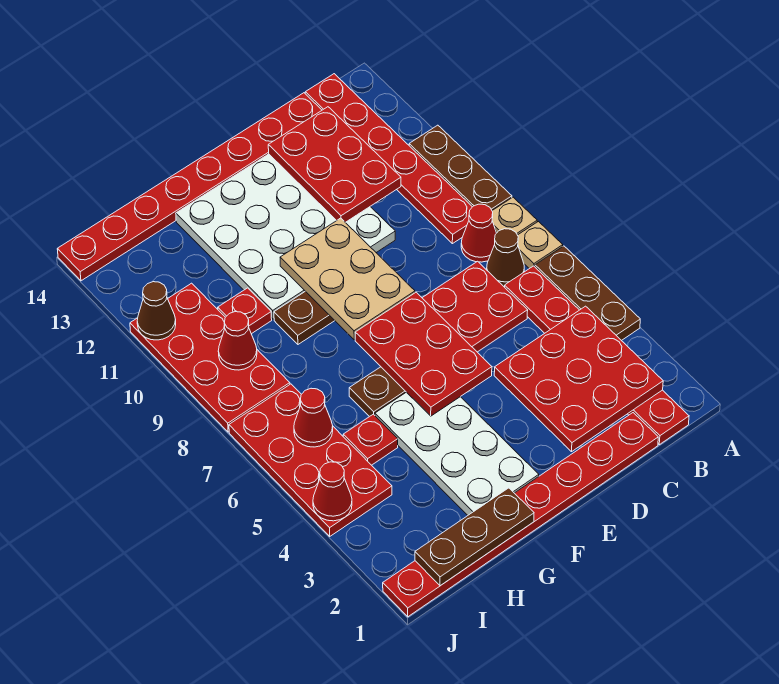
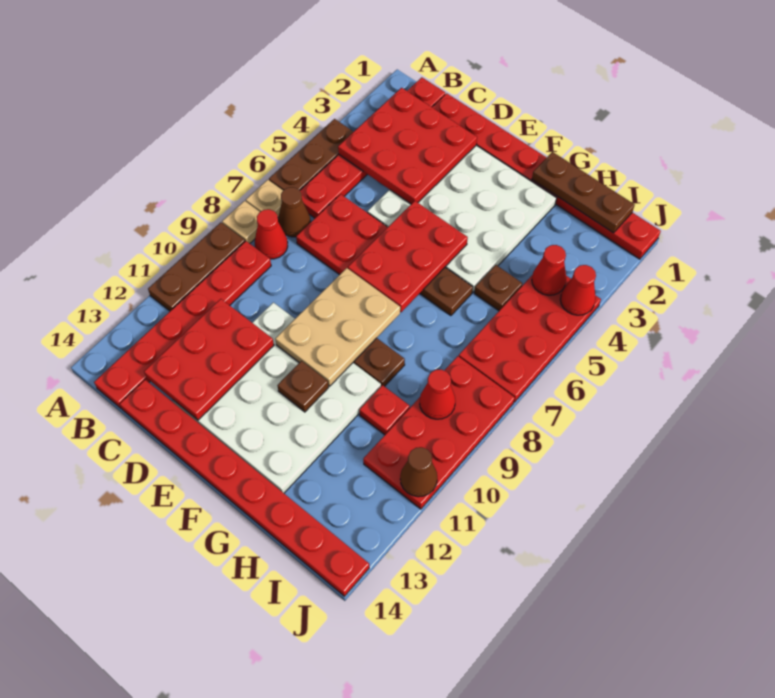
white plate F2:G5 level 1 -> white plate D2:G5 level 1
none -> brown plate F11 level 2
red plate H5 level 1 -> brown plate H5 level 1
red cone I6 level 2 -> red cone I4 level 2

